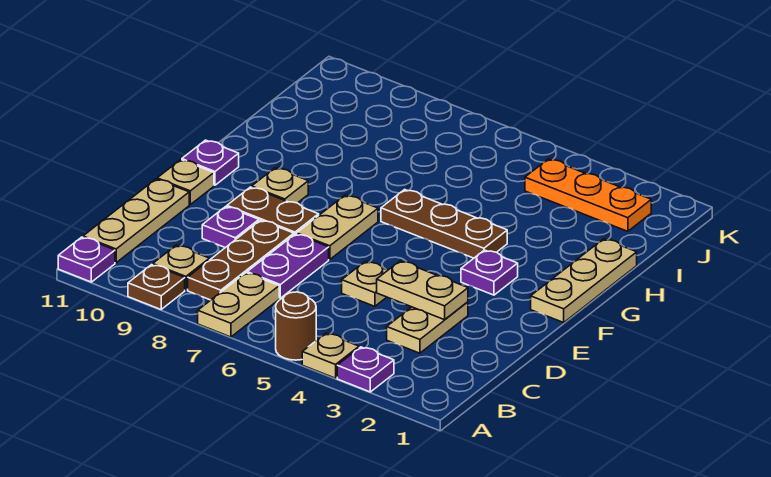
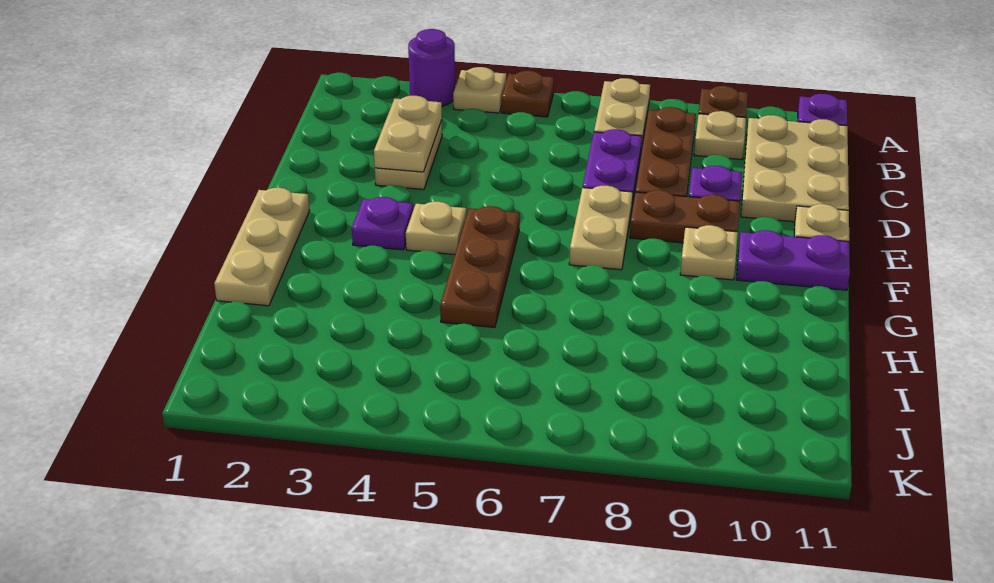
purple plate A3 level 1 -> purple round brick A3 level 1
brown round brick A5 level 1 -> brown plate A5 level 1
tan plate B11:D11 level 1 -> tan plate B10:D11 level 1
tan plate D3:D4 level 2 -> tan plate C3:D3 level 2
tan plate D5 level 1 -> tan plate F4 level 1
purple plate F11 level 1 -> purple plate F10:F11 level 1
brown plate G4:G6 level 1 -> brown plate F5:H5 level 1
orange plate J2:J4 level 1 -> none

